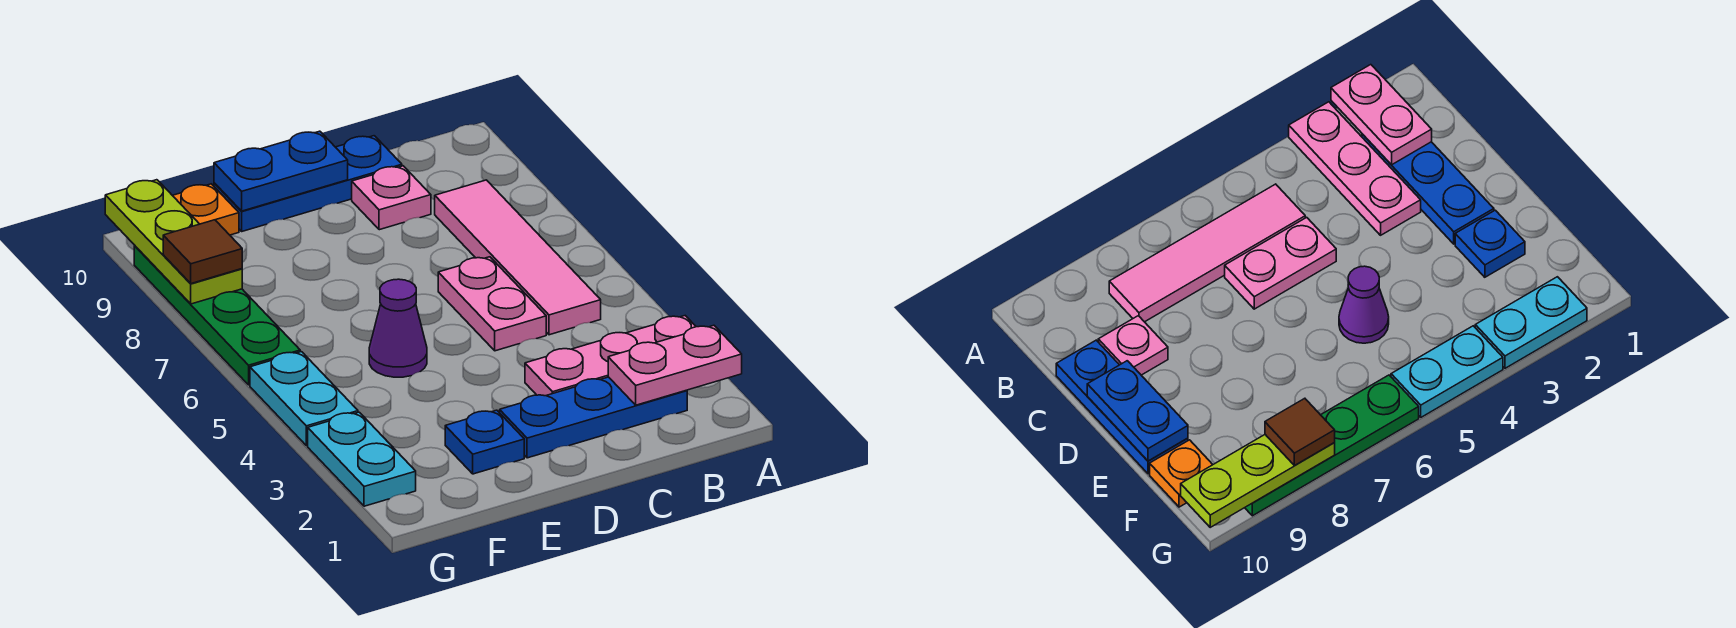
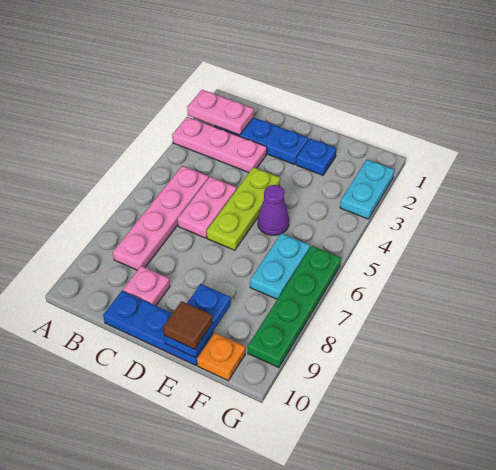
pink tile B5:B8 level 1 -> pink plate B5:B8 level 1
blue plate D10:E10 level 2 -> blue plate E9:E10 level 2
cyan plate G4:G5 level 1 -> cyan plate F6:F7 level 1
lime plate G8:G10 level 2 -> lime plate D4:D6 level 1
brown tile G8 level 3 -> brown tile E10 level 3

